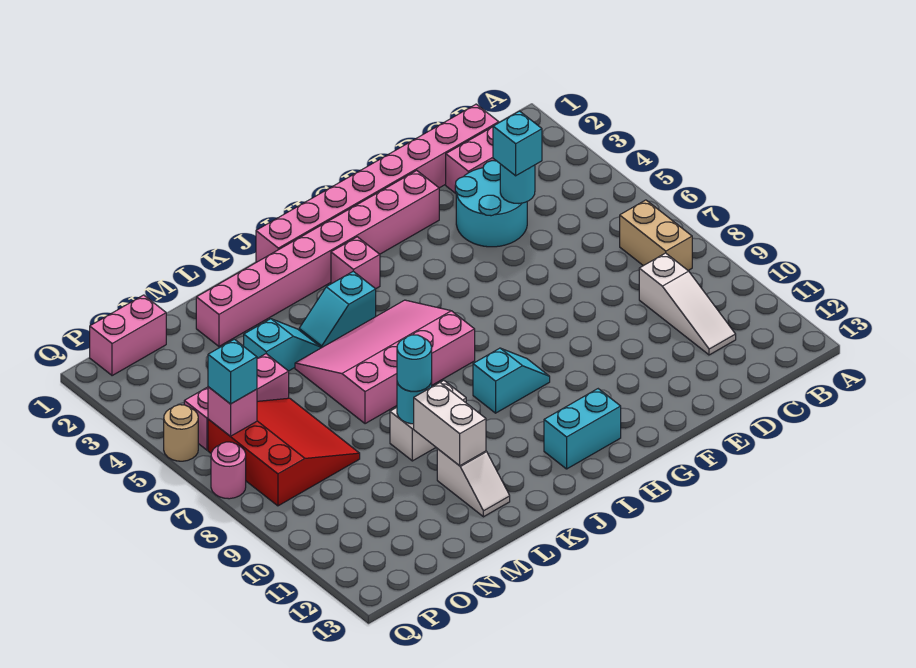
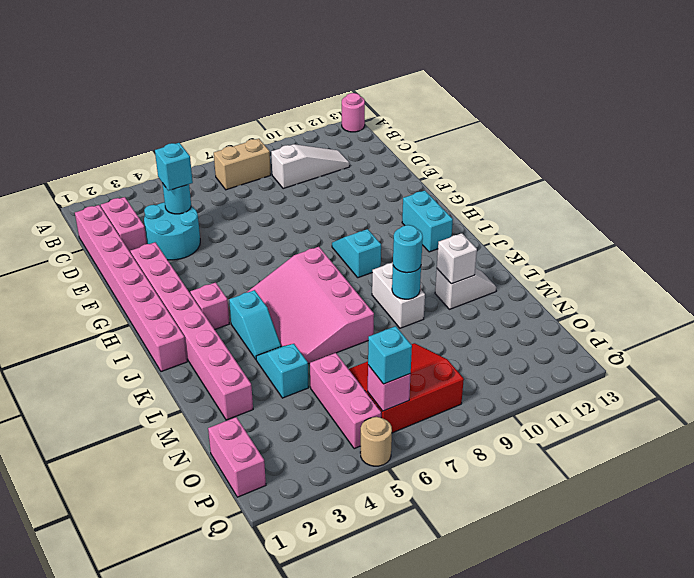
white brick L10:L11 level 2 -> white brick L11 level 2
pink round brick Q7 level 1 -> pink round brick A13 level 1

